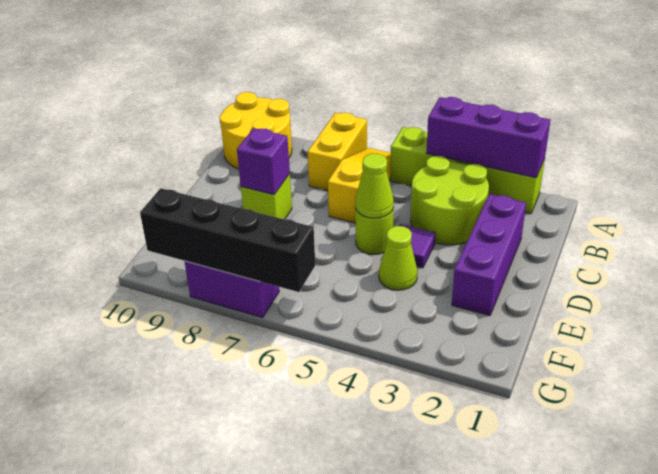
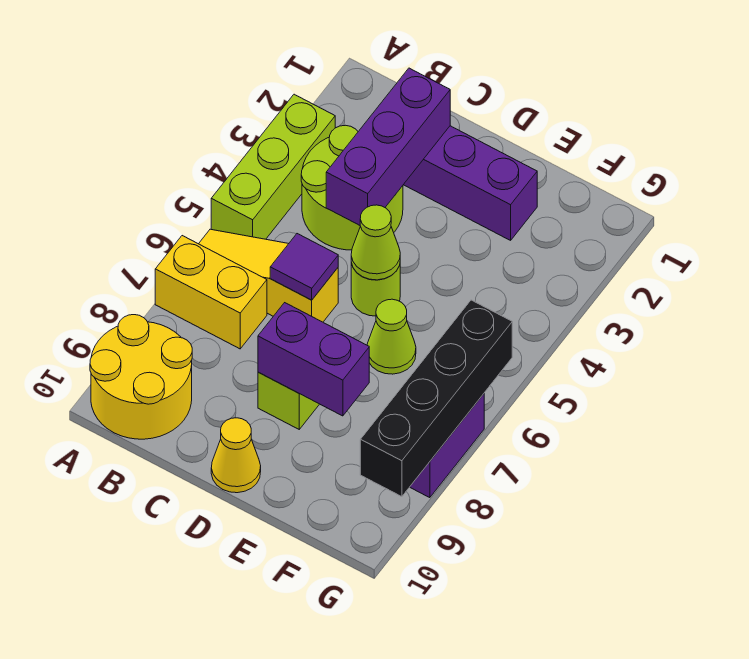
lime brick A2:A5 level 1 -> lime brick A3:A5 level 1
purple brick A2:A4 level 2 -> purple brick C2:C4 level 2
purple tile D4 level 1 -> purple tile C6 level 2
purple brick D8 level 2 -> purple brick D8:E8 level 2
none -> yellow cone D10 level 1
lime cone E4 level 1 -> lime cone E6 level 1

